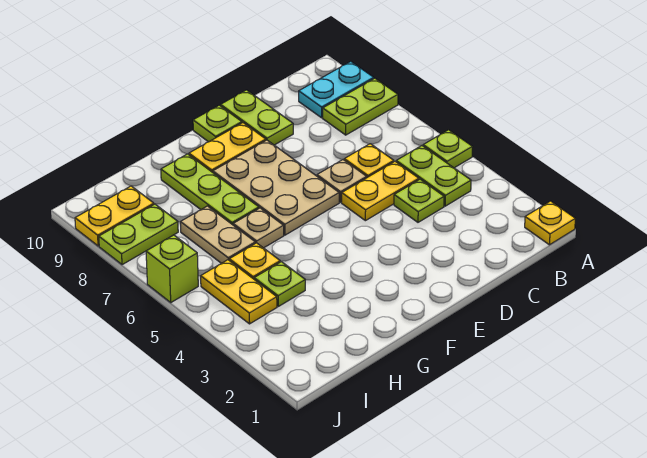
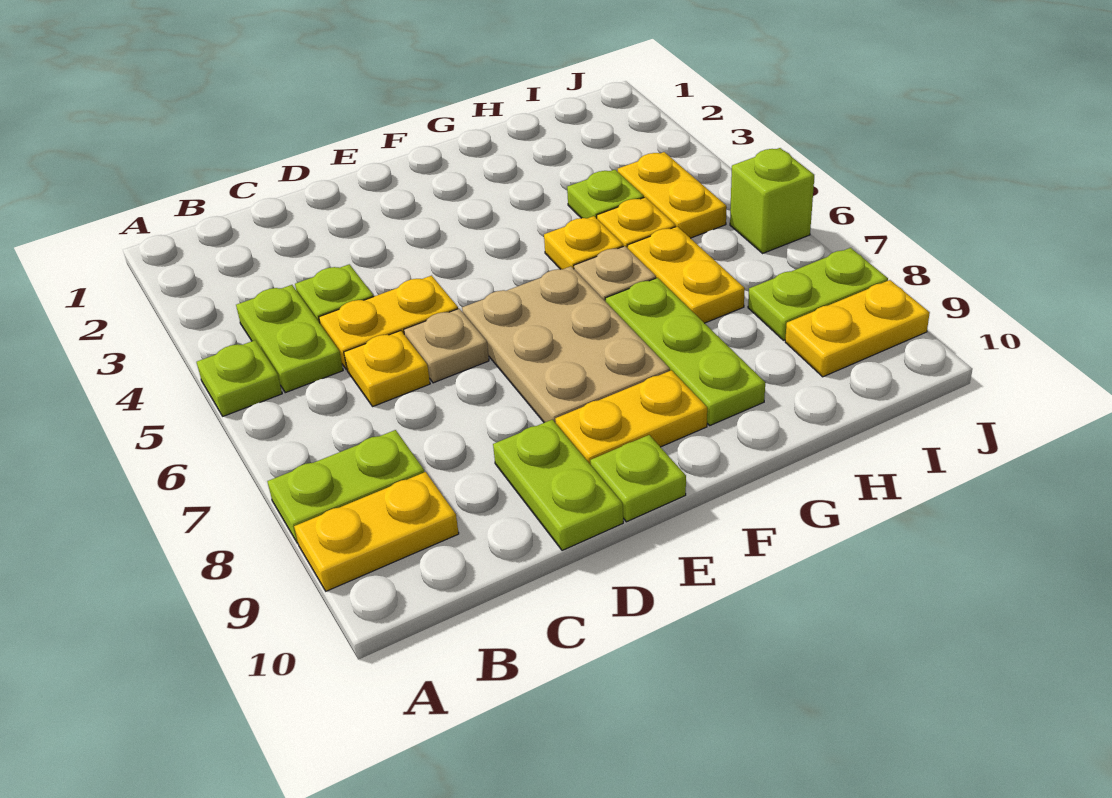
yellow plate A1 level 1 -> yellow plate G5 level 1
cyan plate A9:B9 level 1 -> yellow plate A9:B9 level 1
tan plate H6:H7 level 1 -> yellow plate H6:H7 level 1

